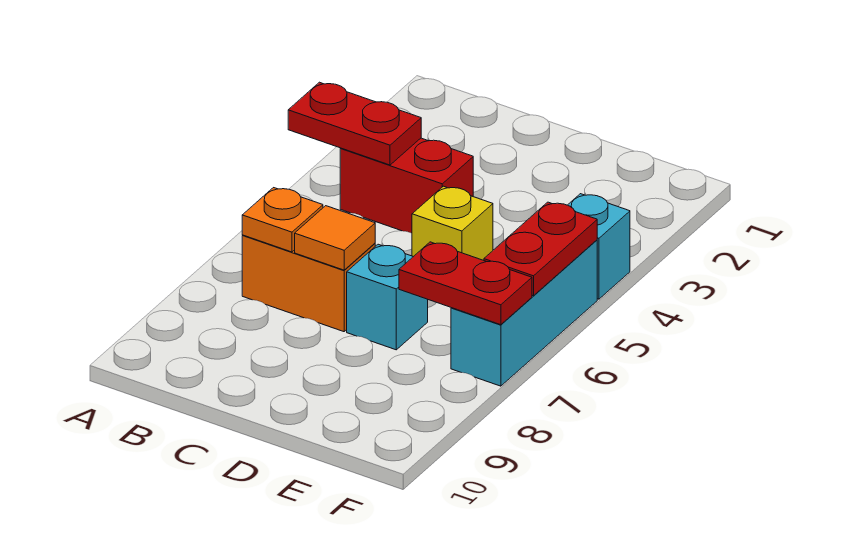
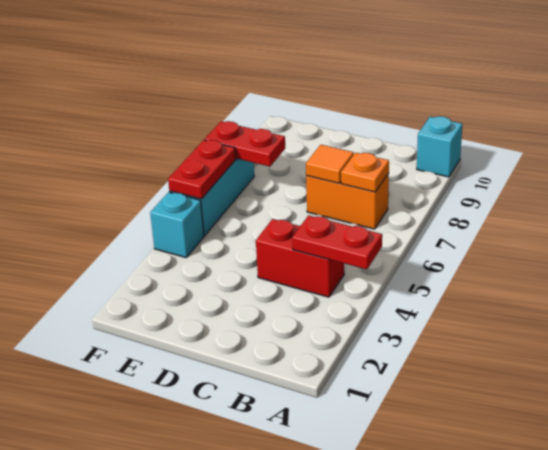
yellow brick D5 level 1 -> none
cyan brick D7 level 1 -> cyan brick A10 level 1

